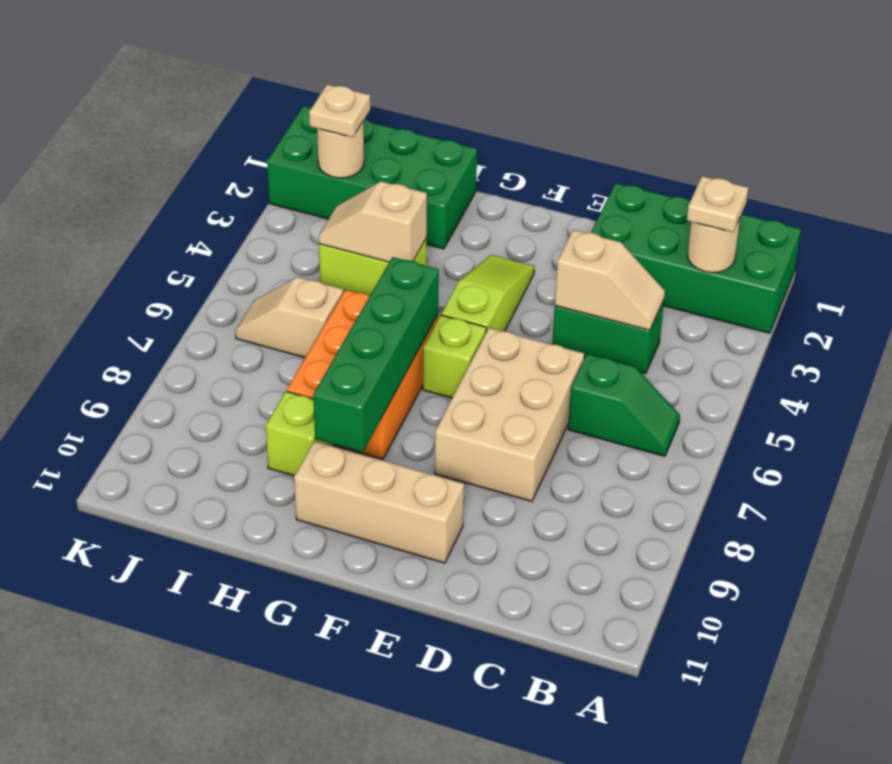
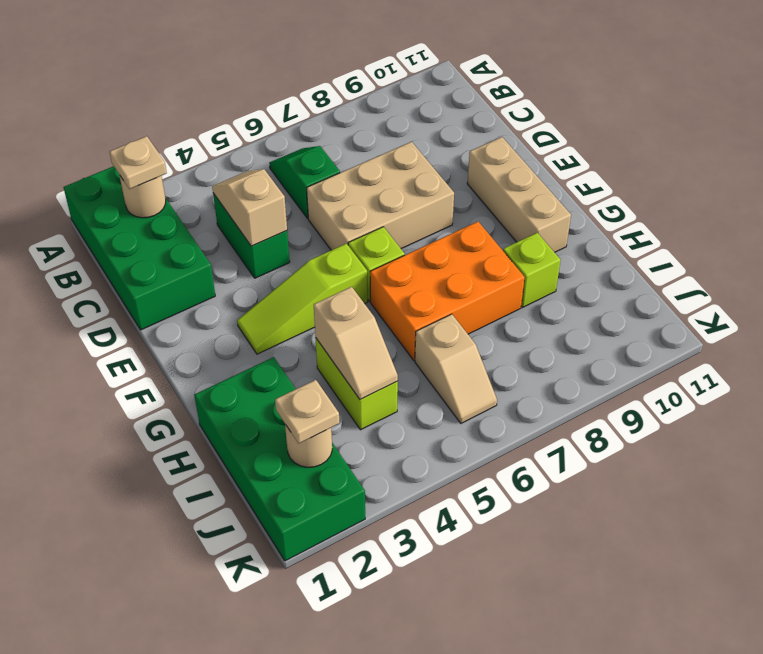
green brick G6:G9 level 2 -> none

